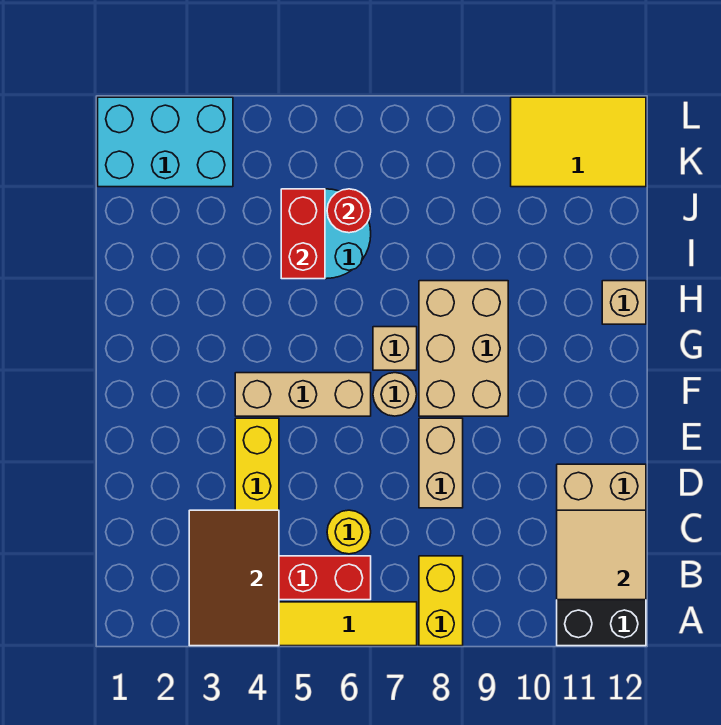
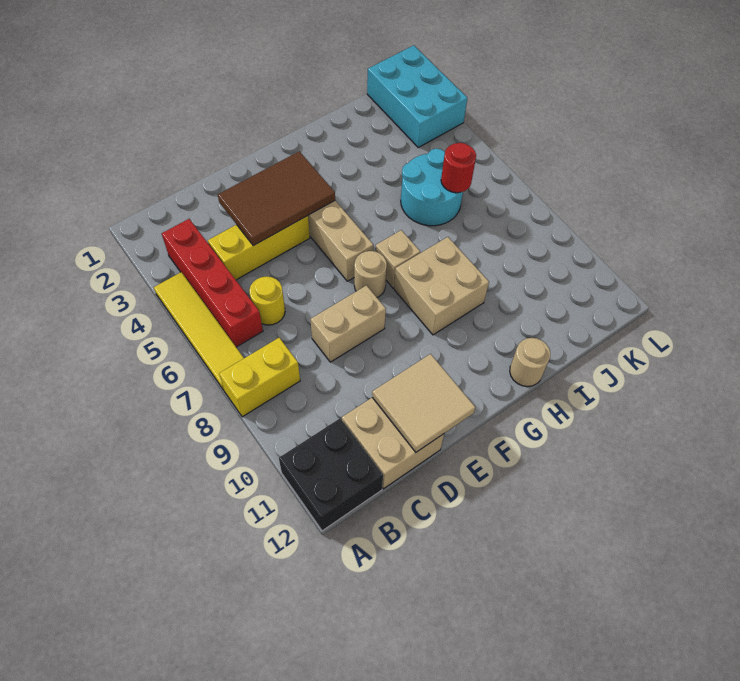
brown tile A3:C4 level 2 -> brown tile D3:F4 level 2
tan tile B11:C12 level 2 -> tan tile D11:E12 level 2
tan brick F8:H9 level 1 -> tan brick G8:H9 level 1
tan brick H12 level 1 -> tan round brick H12 level 1
red brick I5:J5 level 2 -> none
yellow tile K10:L12 level 1 -> none

